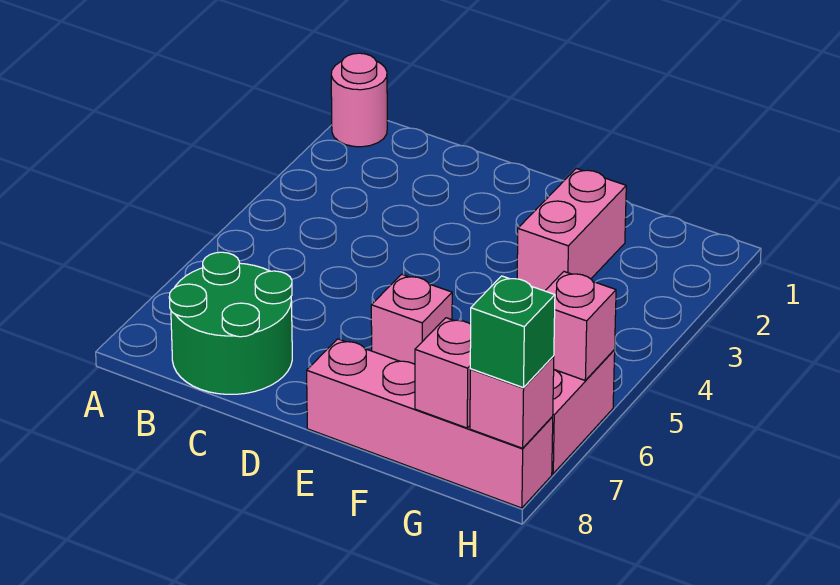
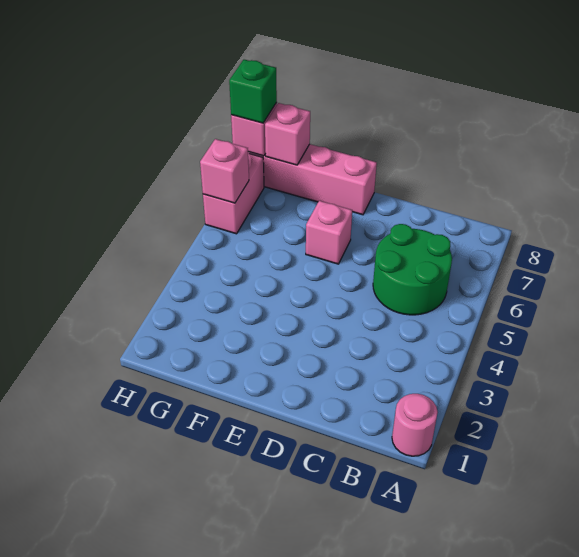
green round brick B7:C8 level 1 -> green round brick B5:C6 level 1
pink brick F2:F3 level 1 -> none

